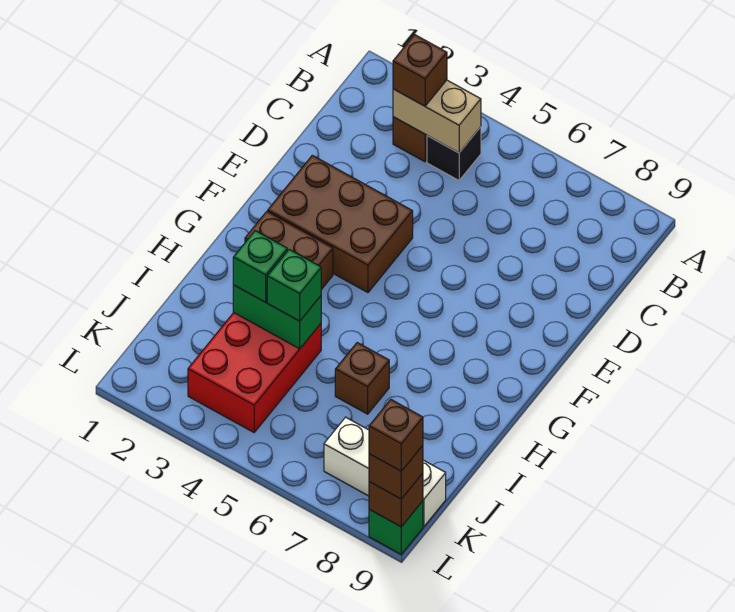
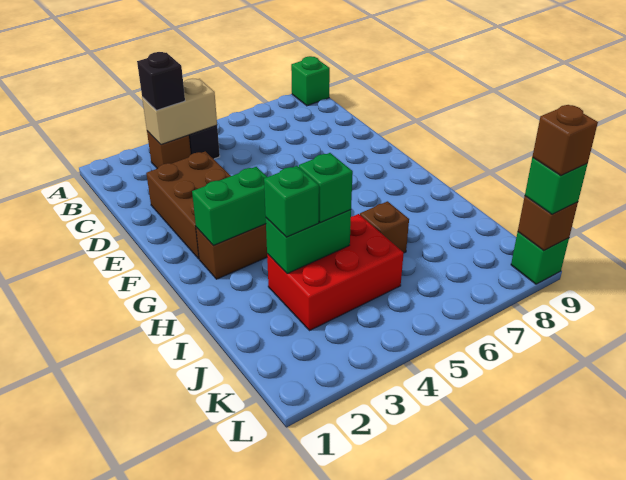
none -> green brick A9 level 1
brown brick B3 level 3 -> black brick B3 level 3
brown brick E2:F4 level 1 -> brown brick D2:F3 level 1
none -> green brick G2:G3 level 2
red brick I3:K4 level 1 -> red brick I3:J5 level 1
white brick K7:K9 level 1 -> none
brown brick L9 level 3 -> green brick L9 level 3

